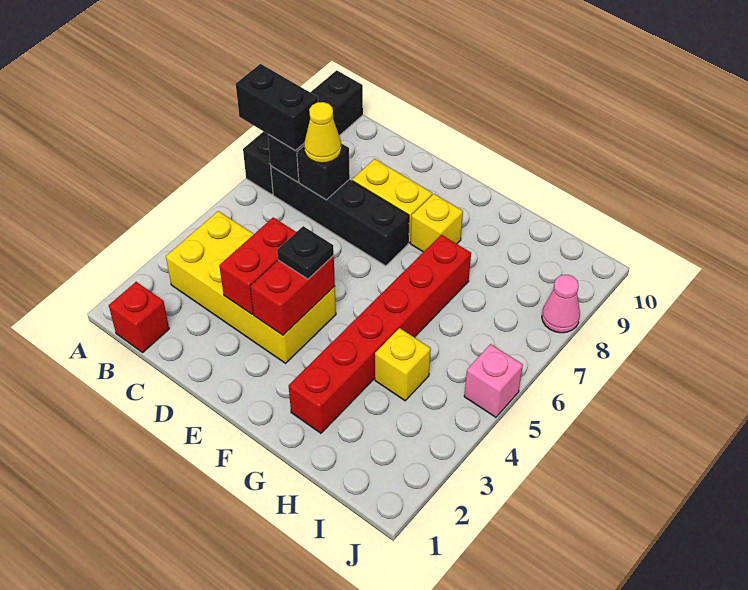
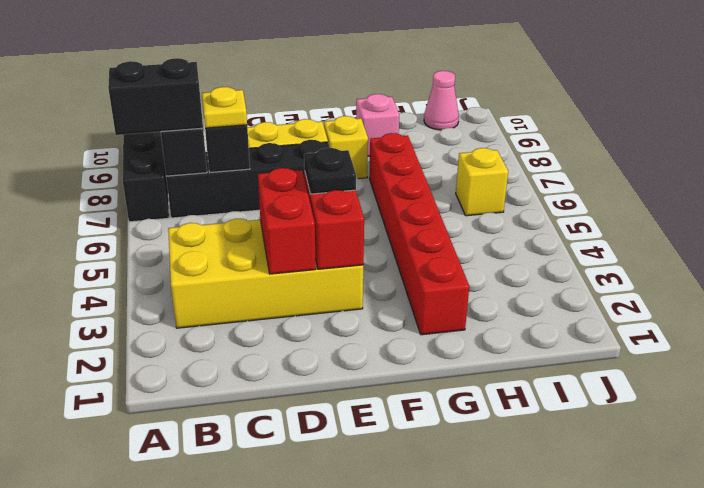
red brick B1 level 1 -> none
yellow cone C7 level 3 -> yellow plate C7 level 3
yellow brick H4 level 1 -> yellow brick I6 level 1
pink brick J5 level 1 -> pink brick G9 level 1
pink cone J8 level 1 -> pink cone I10 level 1

